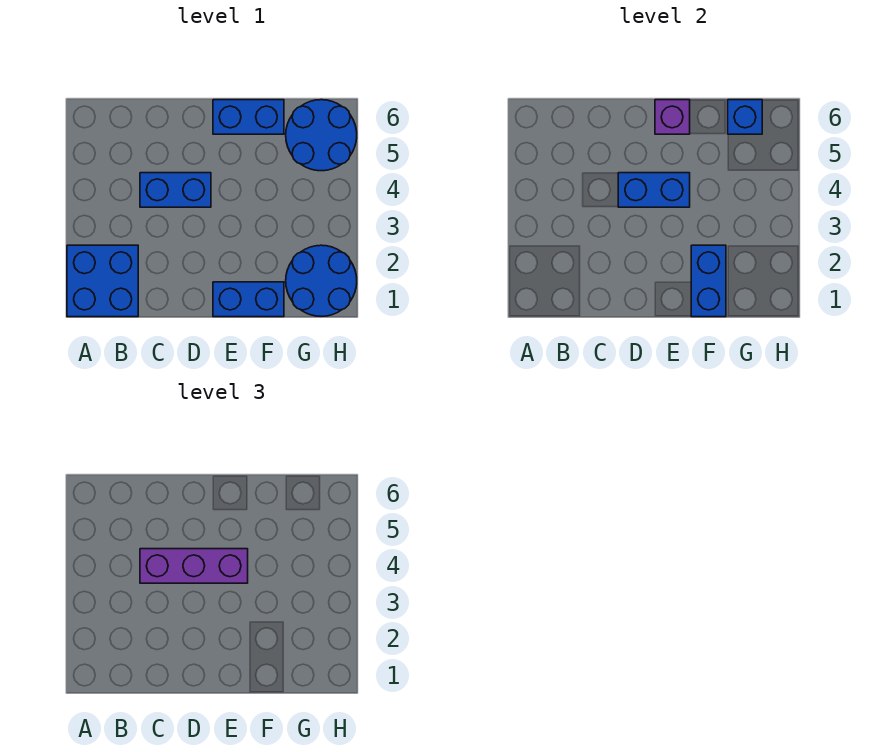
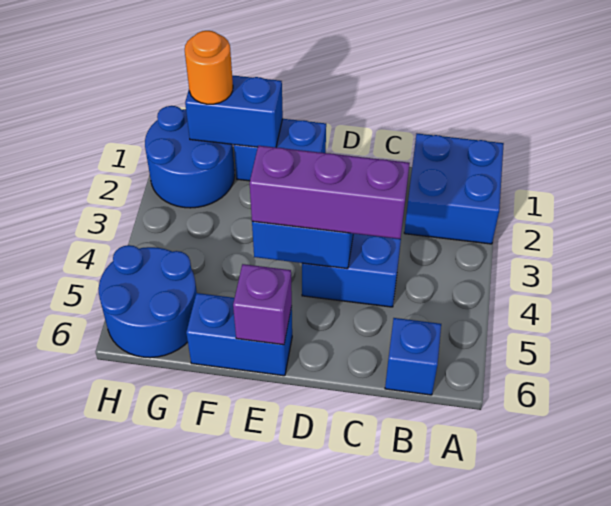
blue brick F1:F2 level 2 -> blue brick F1:G1 level 2
none -> orange round brick G1 level 3
blue brick G6 level 2 -> blue brick B6 level 1

